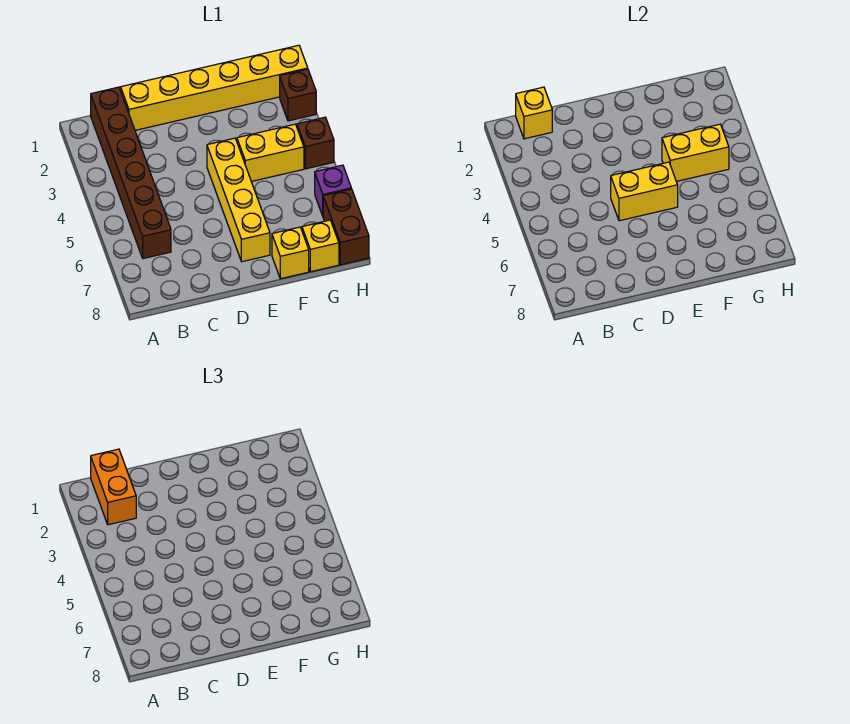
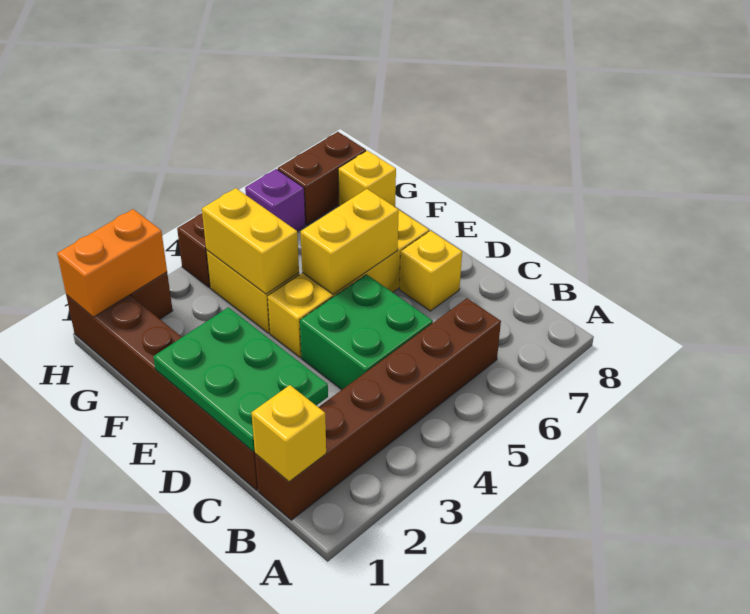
orange brick B1:B2 level 3 -> orange brick H1:H2 level 2
yellow brick C1:H1 level 1 -> brown brick C1:H1 level 1
none -> green plate C1:E2 level 2
none -> green brick C4:D5 level 1
yellow brick D5:E5 level 2 -> yellow brick E5:E6 level 2
yellow brick F8 level 1 -> yellow brick D7 level 1

